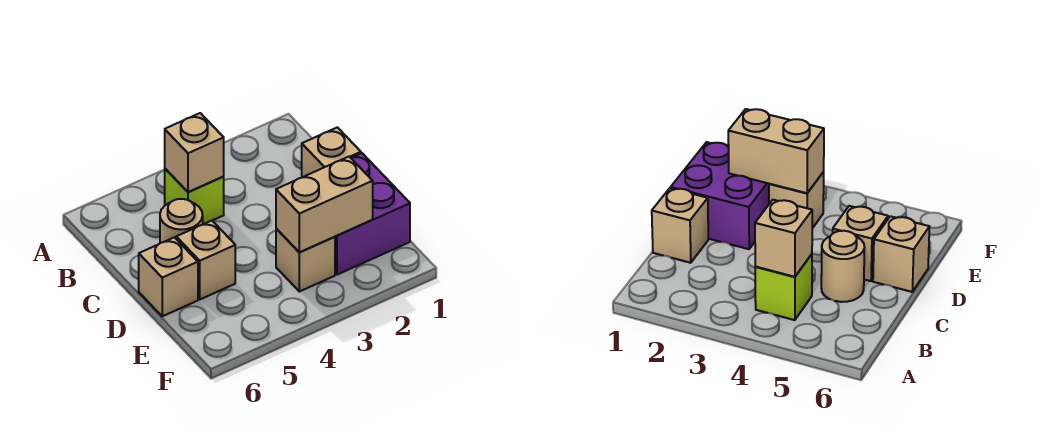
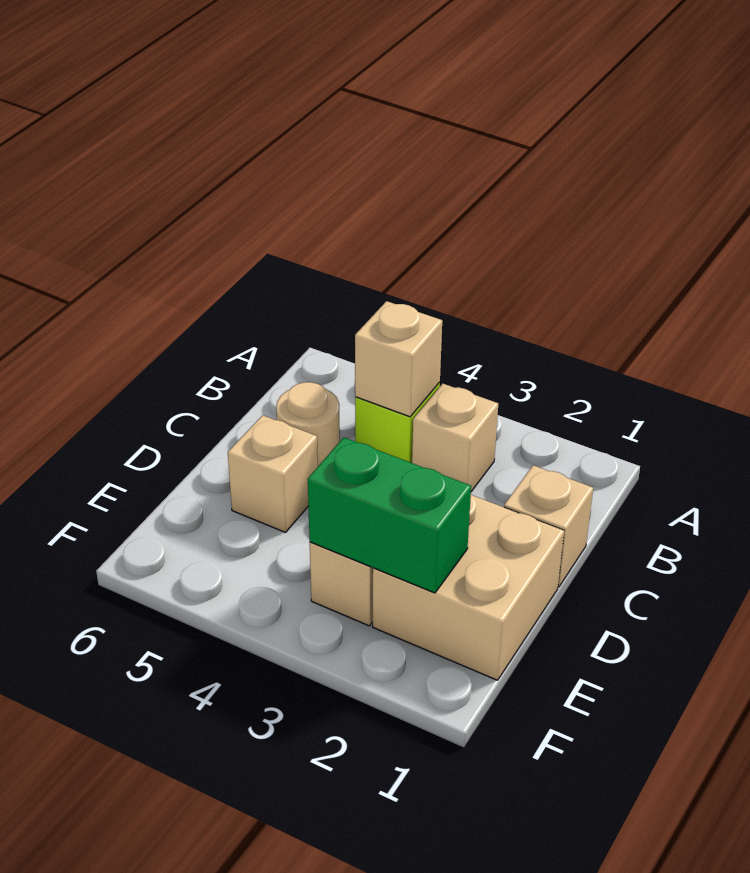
purple brick D1:E2 level 1 -> tan brick D1:E2 level 1
tan brick D6 level 1 -> tan brick B3 level 1
tan brick E2:E3 level 2 -> green brick E2:E3 level 2

